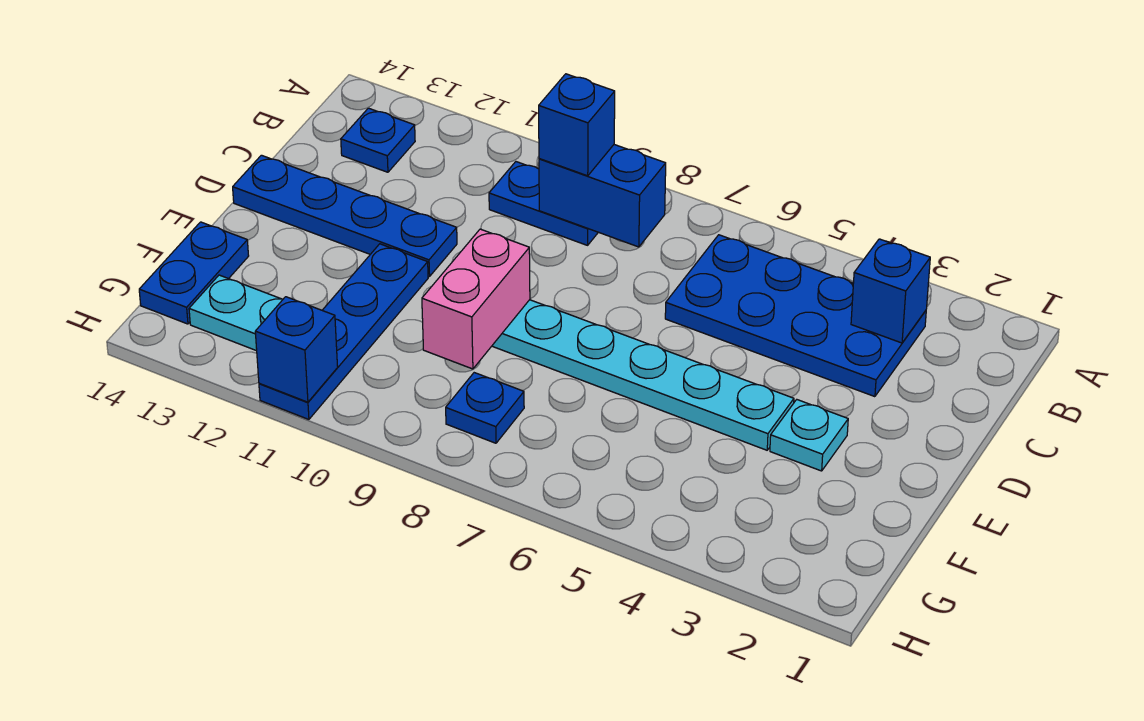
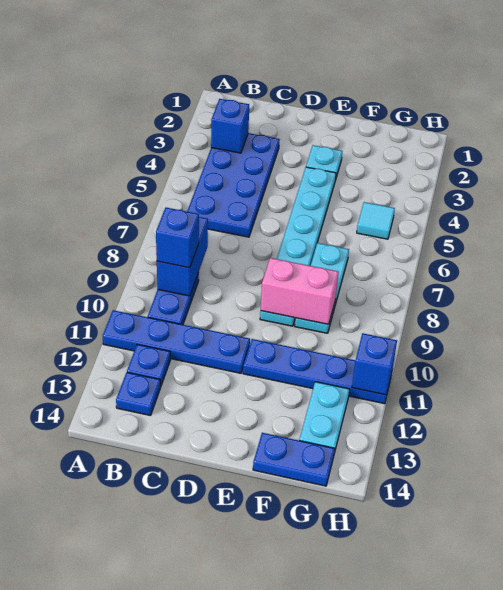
blue plate D11:D14 level 1 -> blue plate A11:D11 level 1
none -> cyan plate F7:F9 level 1
none -> cyan tile G5 level 1
blue plate G8 level 1 -> blue plate B12 level 1

